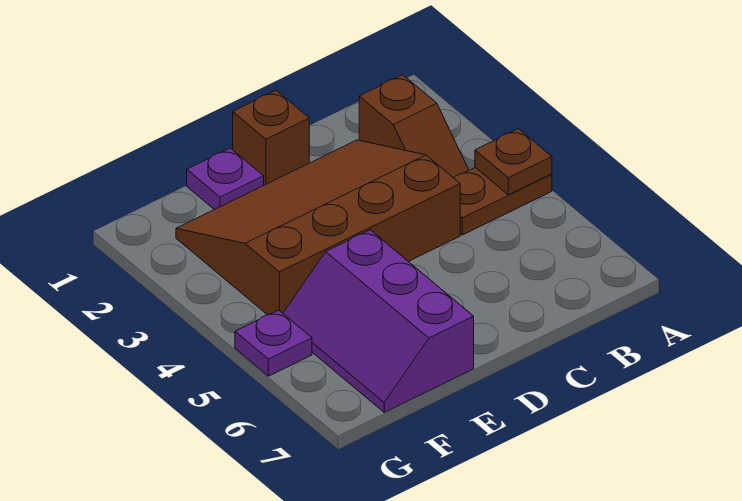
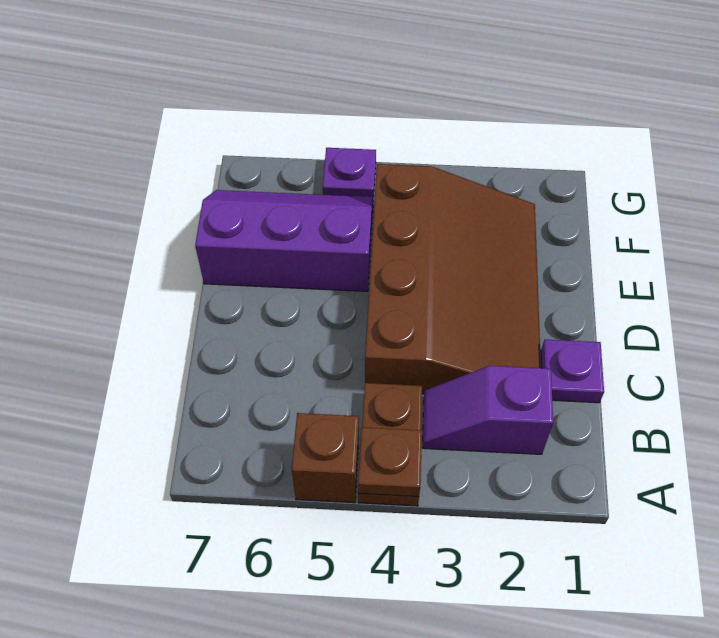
brown slope B2:B3 level 1 top 2 -> purple slope B2:B3 level 1 top 2
brown brick D1 level 1 -> brown brick A5 level 1
purple plate E1 level 1 -> purple plate C1 level 1

